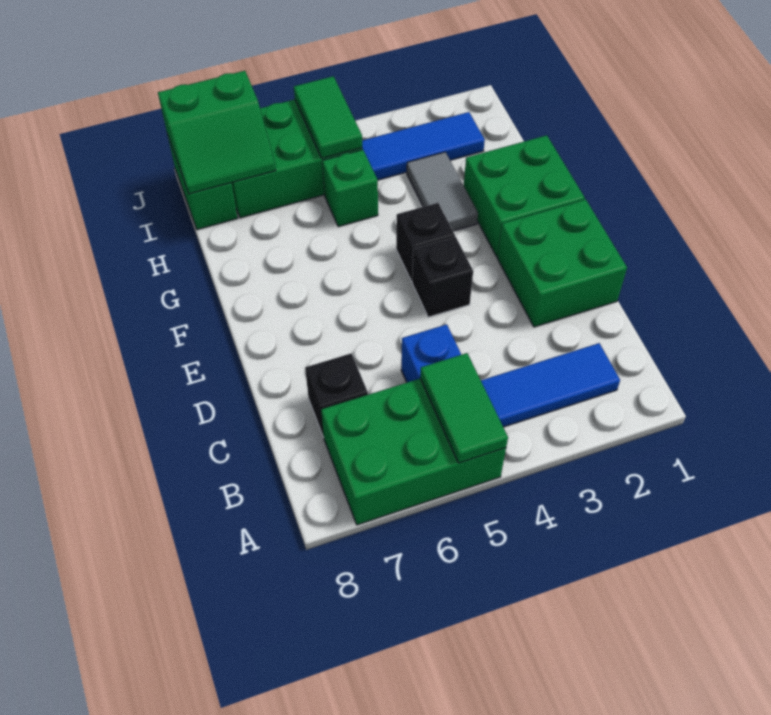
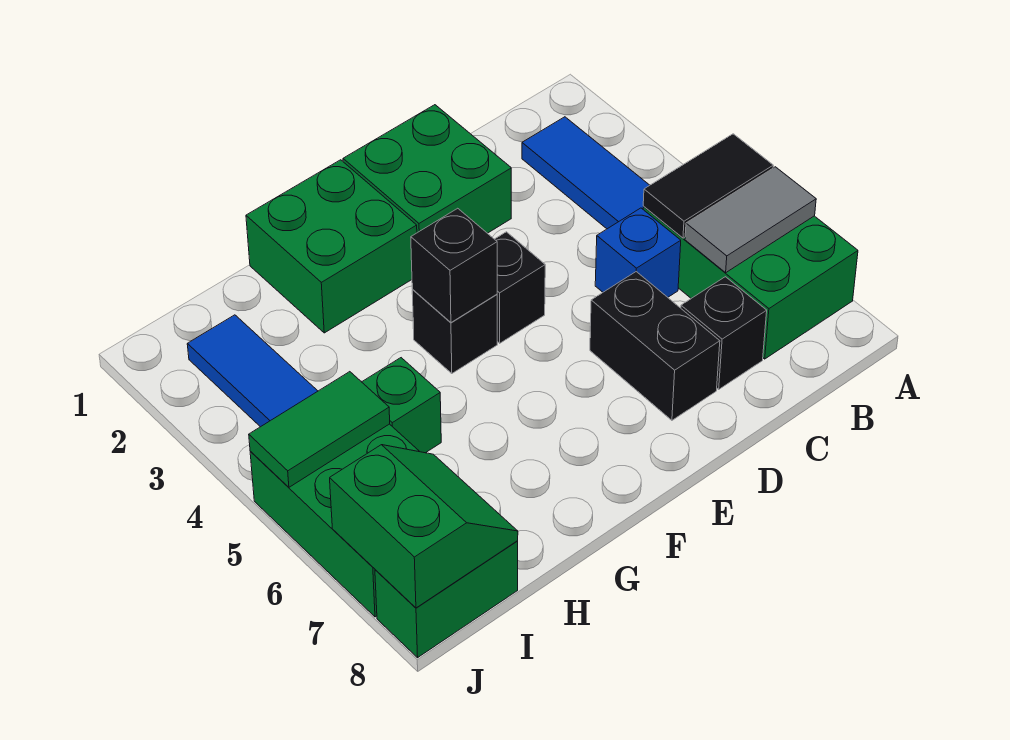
green tile A5:B5 level 2 -> black tile A5:B5 level 2
none -> black brick D6:D7 level 1
none -> black brick F4 level 2
grey tile G3:H3 level 1 -> grey tile A6:B6 level 2

